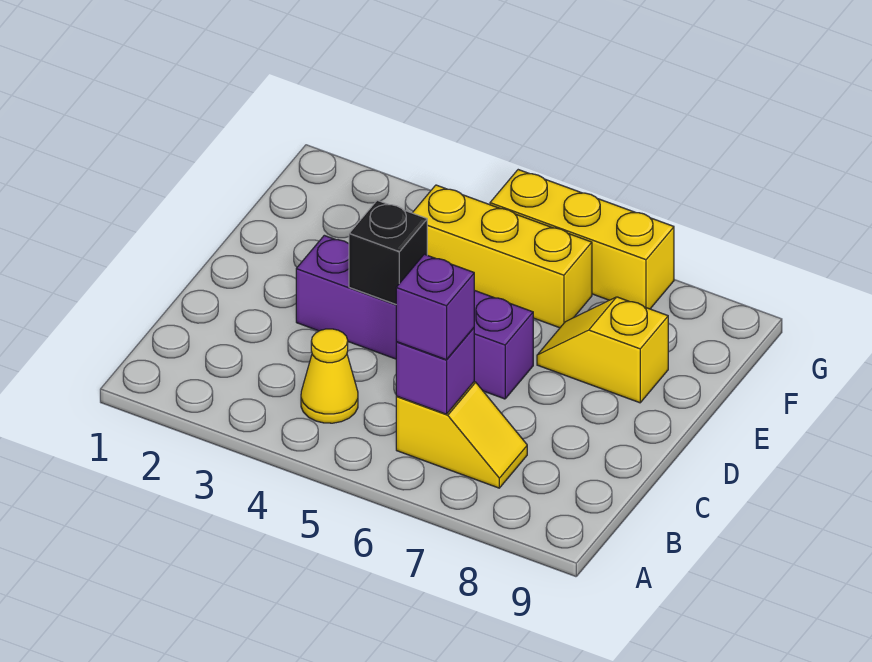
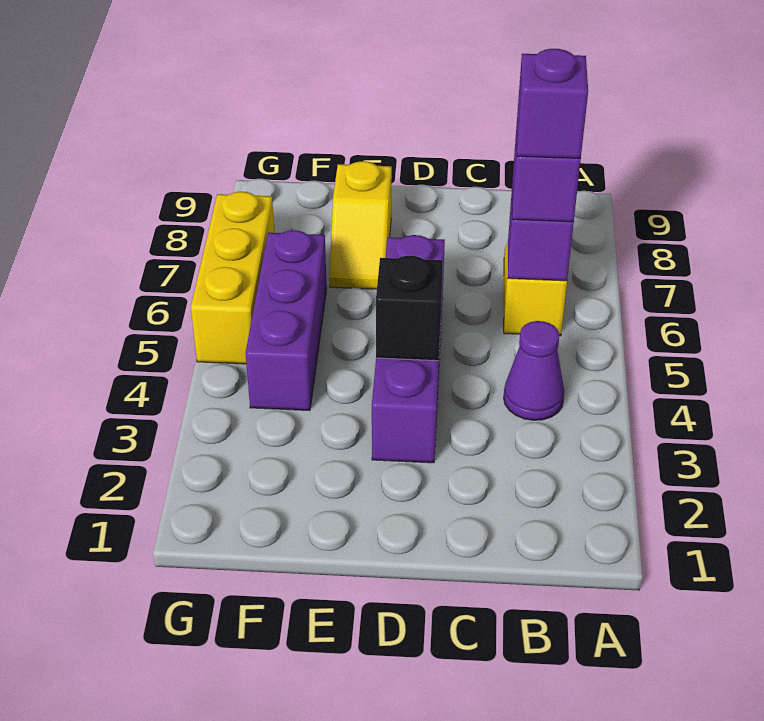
yellow cone B4 level 1 -> purple cone B4 level 1
none -> purple brick B6 level 4
yellow brick F4:F6 level 1 -> purple brick F4:F6 level 1

